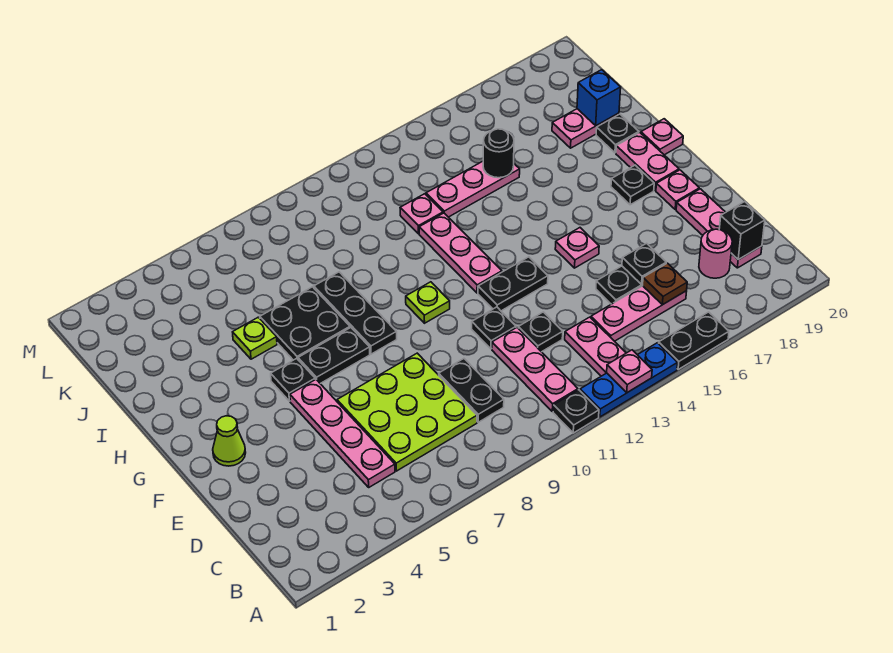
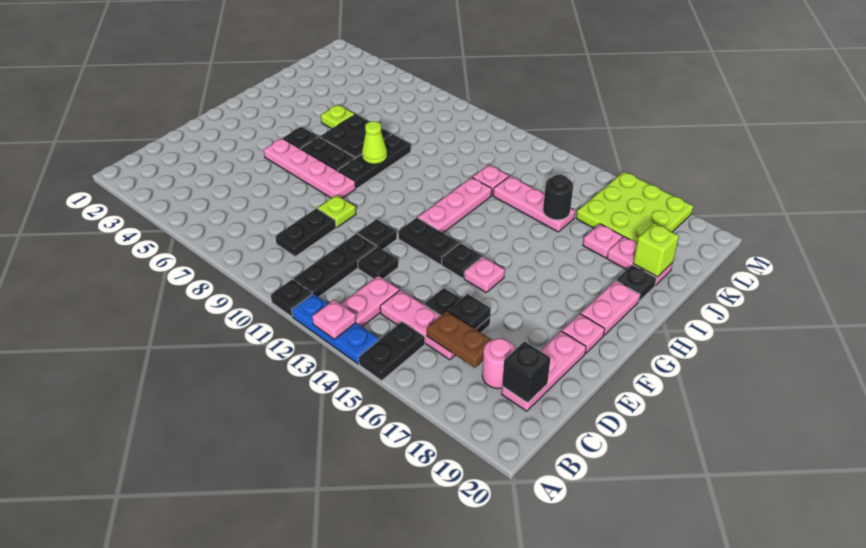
black plate A15:A16 level 1 -> black plate A15:B15 level 1
pink plate B11:D11 level 1 -> black plate B11:D11 level 1
pink plate C5:F5 level 1 -> pink plate F5:F8 level 1
lime plate C6:E8 level 1 -> lime plate K16:M18 level 1
brown plate C16 level 2 -> brown plate C16:C17 level 2
lime cone F2 level 1 -> lime cone H8 level 2
lime plate G10 level 1 -> lime plate E9 level 1
black plate G18 level 1 -> black plate F14 level 1
pink plate H20 level 1 -> pink plate J17 level 1
blue brick J19 level 2 -> lime brick J19 level 2

